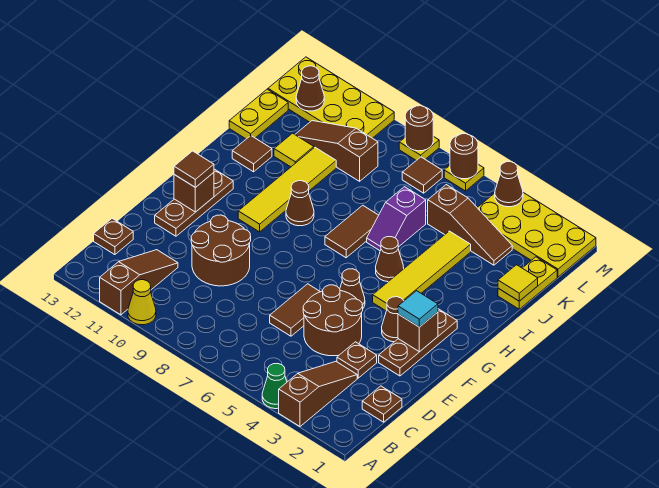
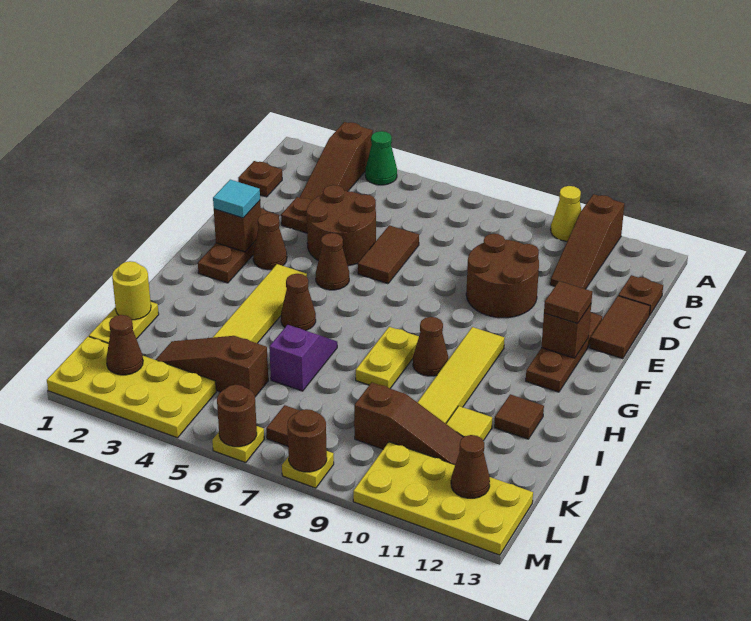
brown tile H7:I7 level 1 -> brown tile D13:E13 level 1
yellow tile J1 level 2 -> yellow round brick J1 level 2
yellow plate J13:K13 level 1 -> yellow plate H8:I8 level 1
brown cone M4 level 2 -> brown cone L2 level 2

